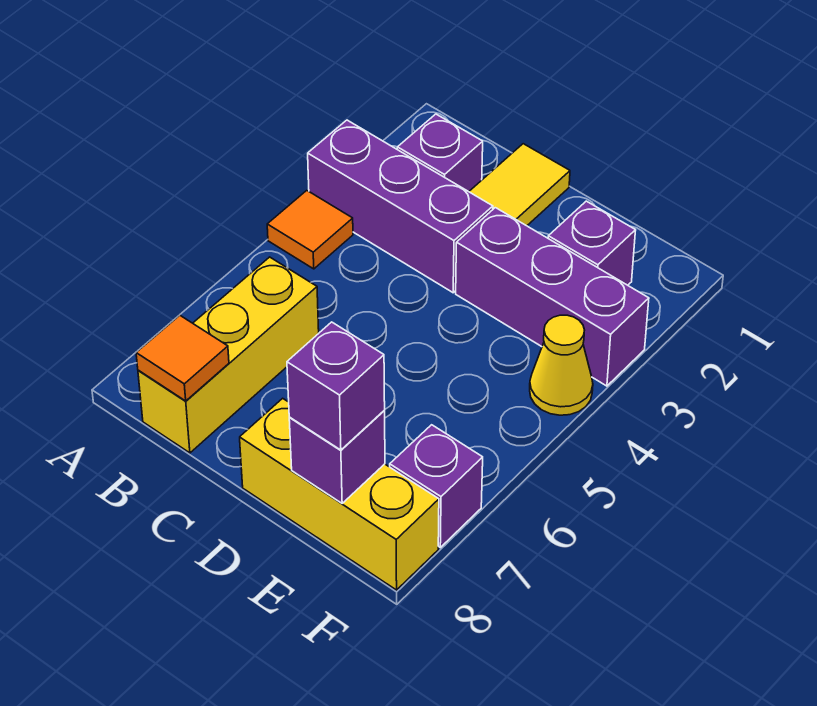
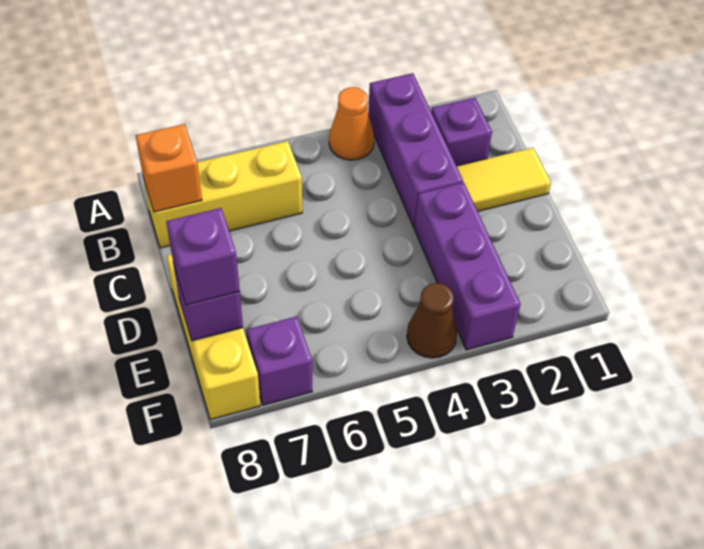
orange tile A4 level 1 -> orange cone A4 level 1
orange tile B8 level 2 -> orange brick B8 level 2
purple brick E2 level 1 -> none
yellow cone F4 level 1 -> brown cone F4 level 1

